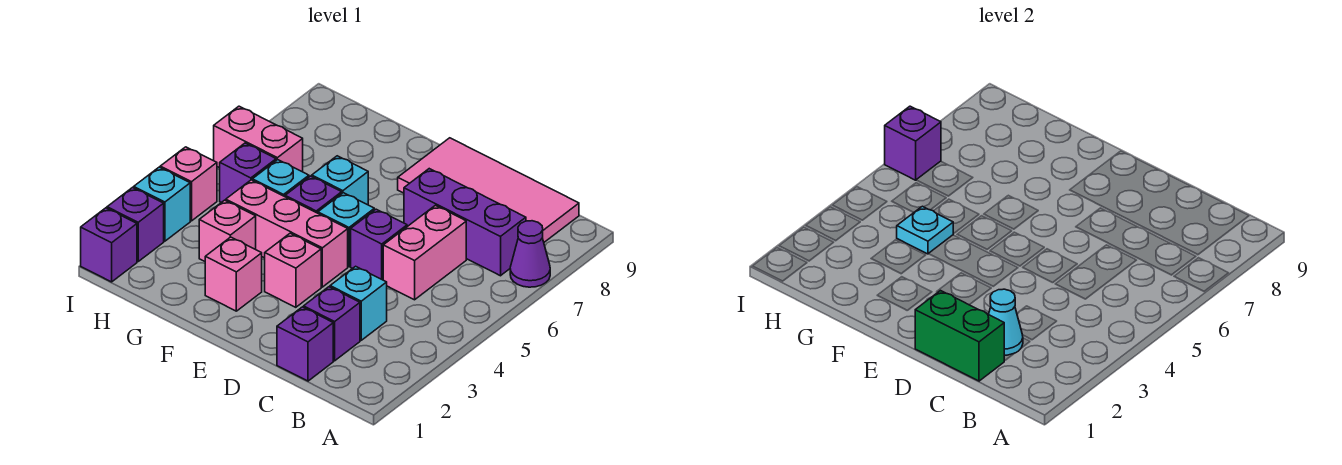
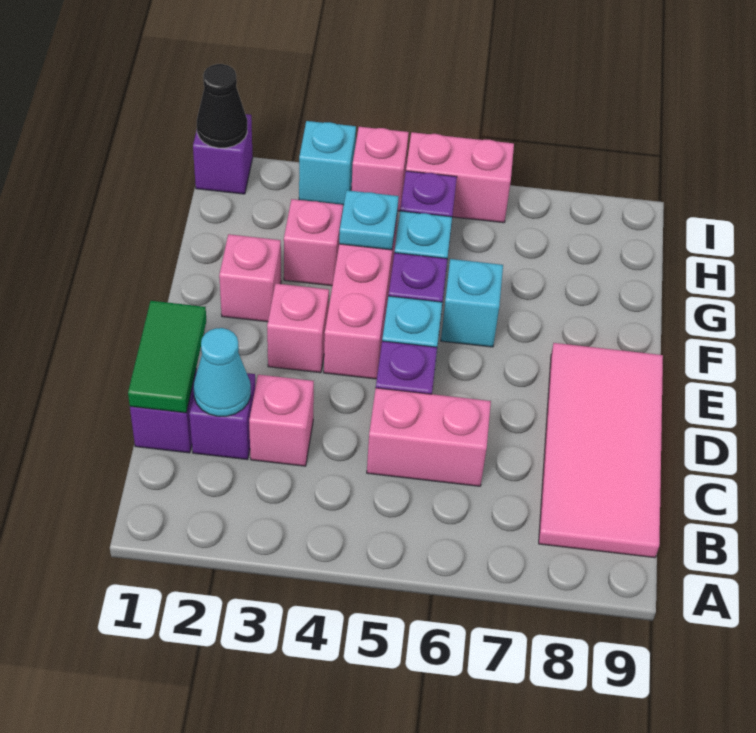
purple cone A7 level 1 -> none
purple brick B7:D7 level 1 -> none
green brick C1:D1 level 2 -> green tile C1:D1 level 2
cyan brick C3 level 1 -> pink brick C3 level 1
pink brick H6:I6 level 1 -> pink brick I5:I6 level 1
none -> black cone I1 level 2
purple brick I2 level 1 -> none
purple brick I6 level 2 -> none

